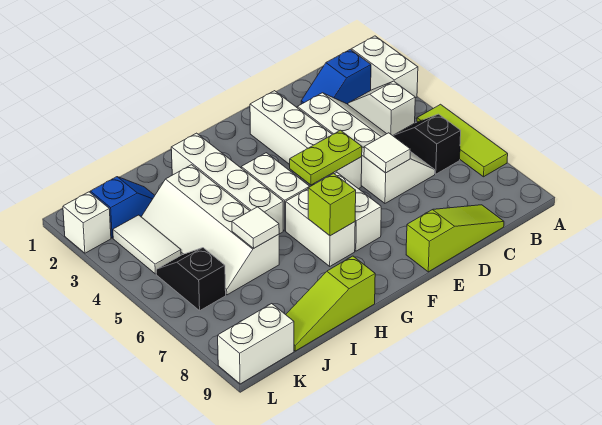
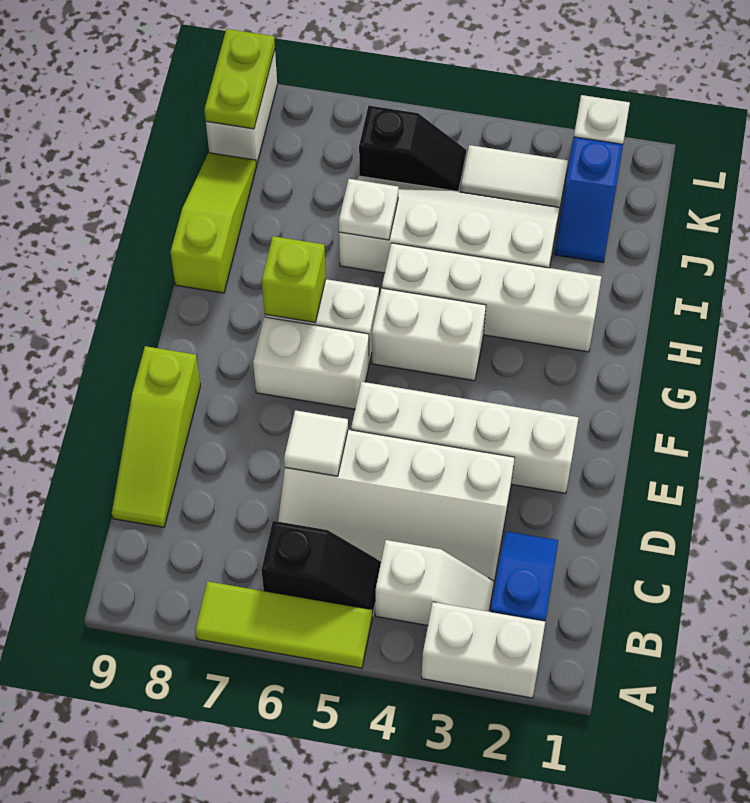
lime plate E5:F5 level 2 -> lime plate K9:L9 level 2
white tile I6 level 2 -> white plate I6 level 2

